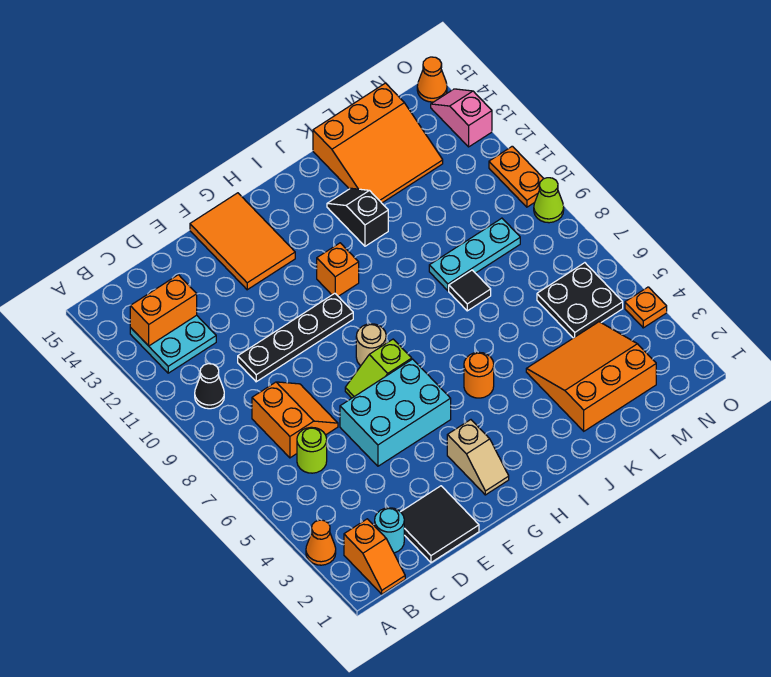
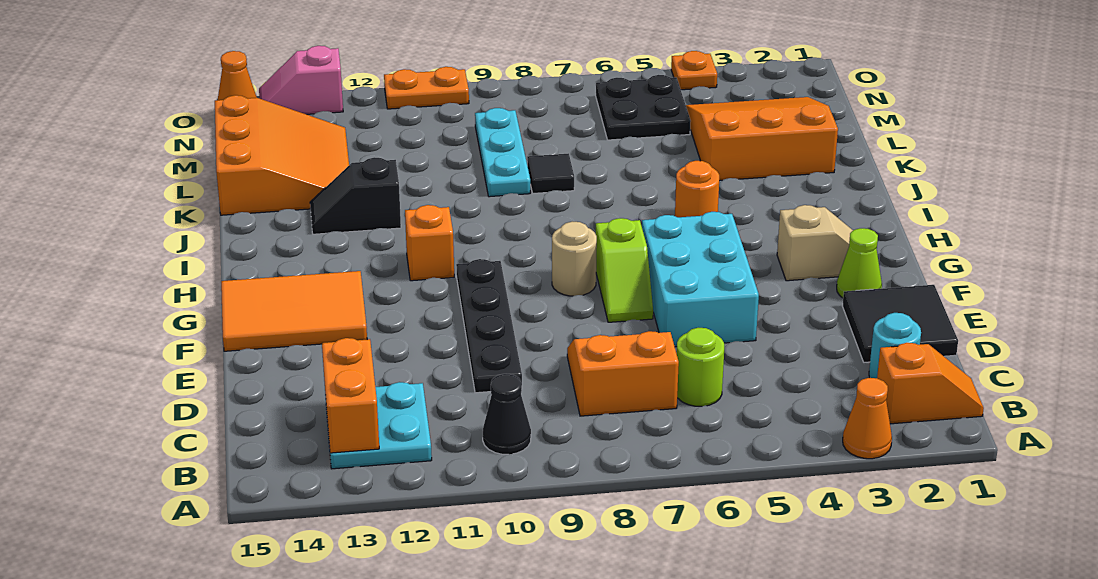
orange slope K2:M4 level 1 top 2 -> orange slope K2:M4 level 1 top K
lime cone O9 level 1 -> lime cone F2 level 1

